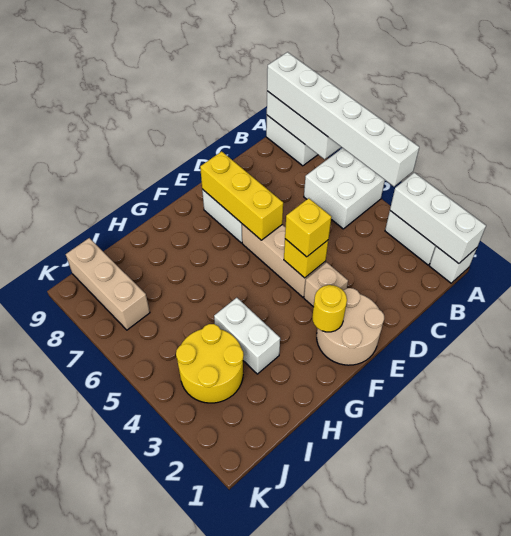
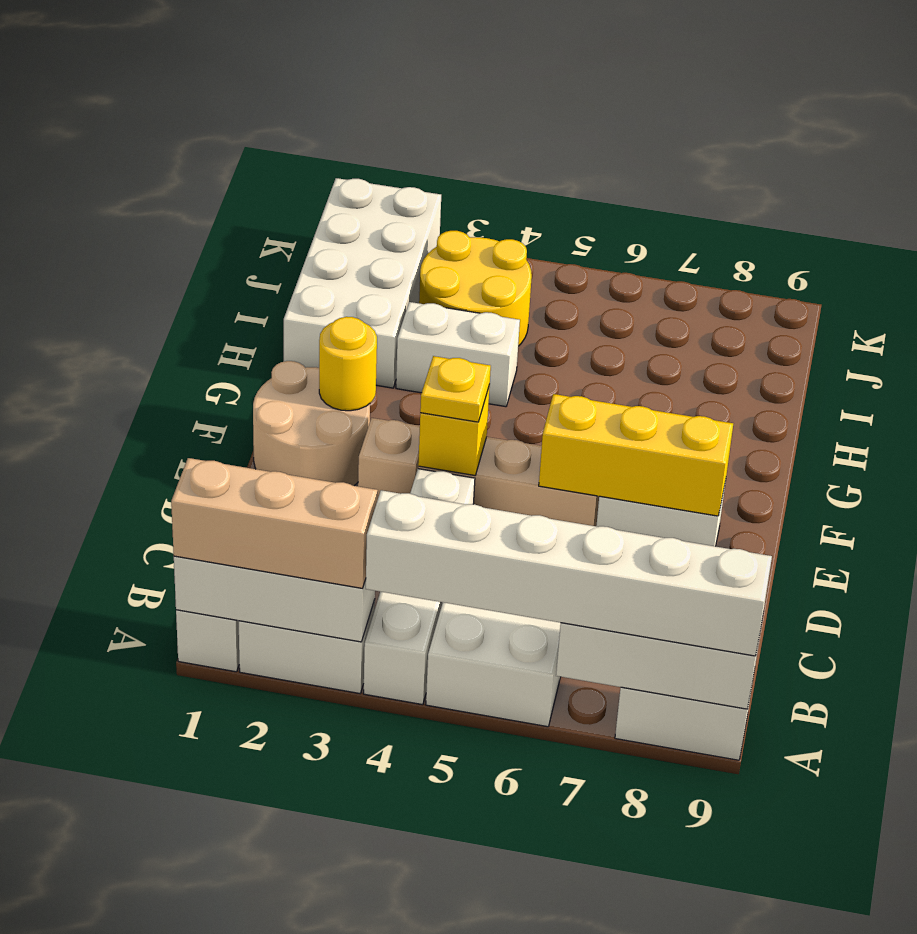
none -> white brick A4:D4 level 1
yellow brick E4 level 3 -> yellow plate E4 level 3
none -> white brick H1:K2 level 1
tan brick J7:J9 level 1 -> tan brick A1:A3 level 3

